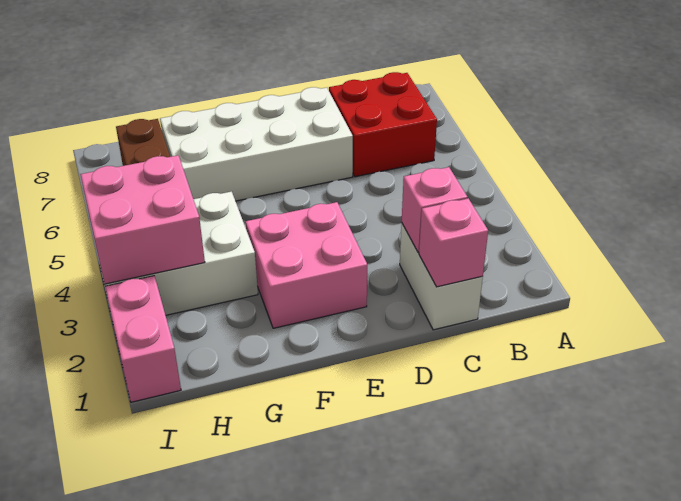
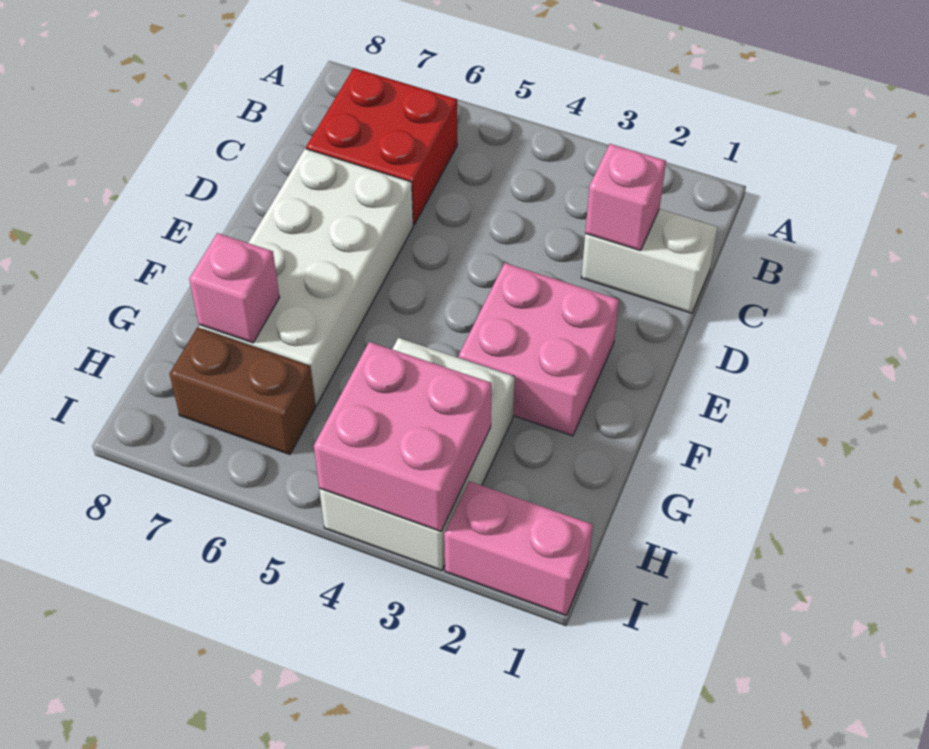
pink brick C1 level 2 -> pink brick G7 level 2

